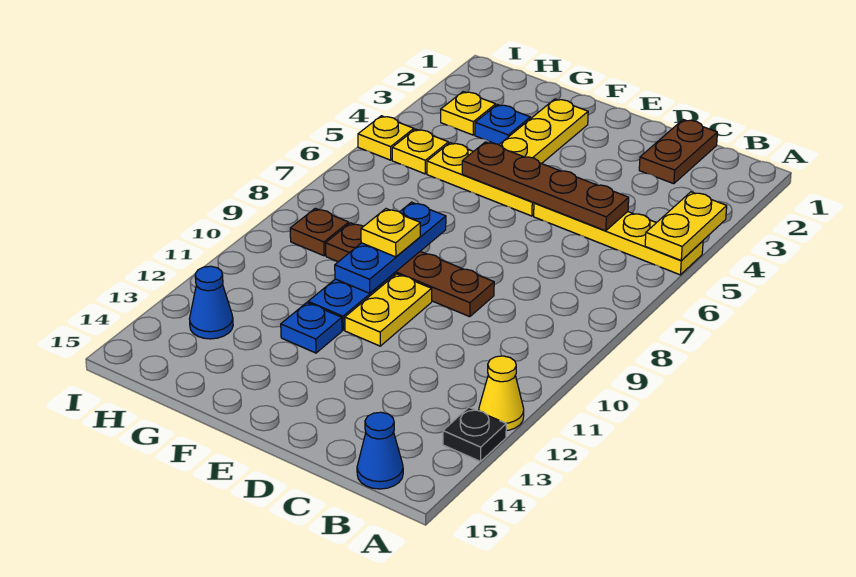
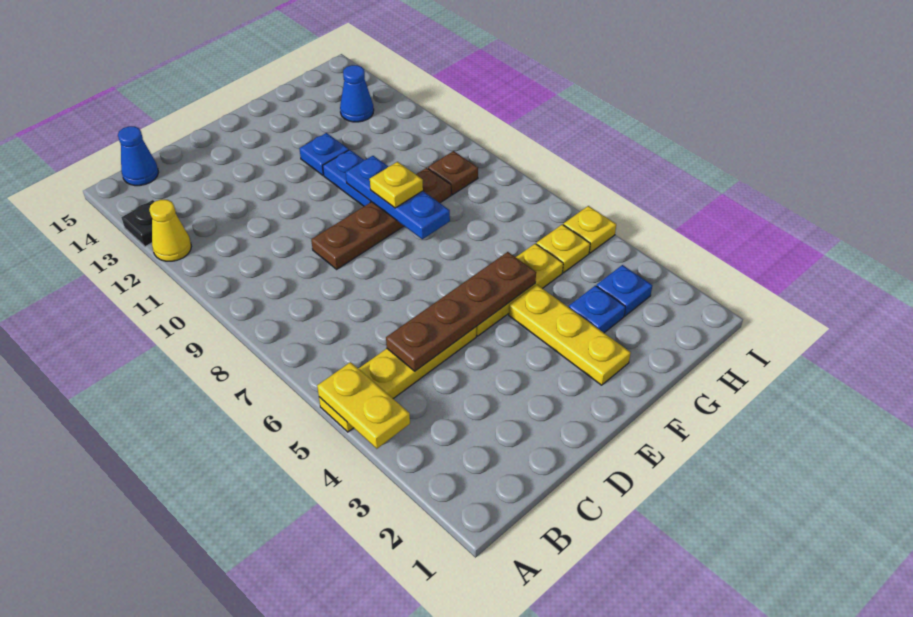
brown plate C1:C2 level 1 -> none
yellow plate E10:E11 level 1 -> none
yellow plate H3 level 1 -> blue plate H3 level 1

